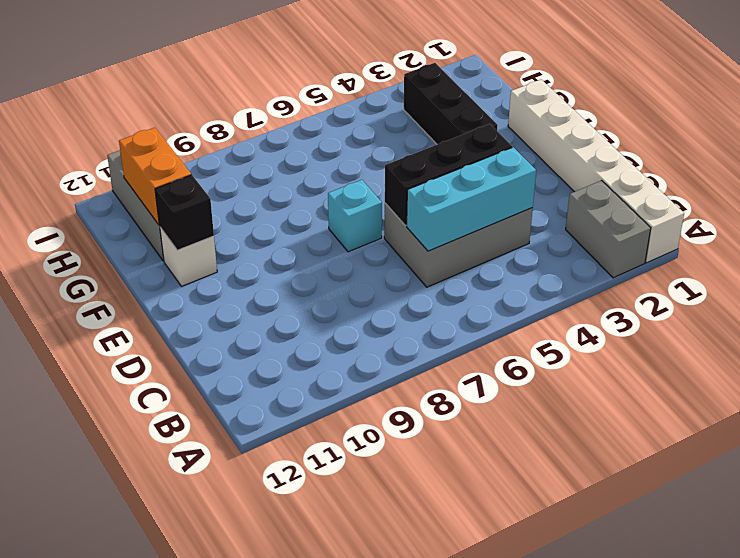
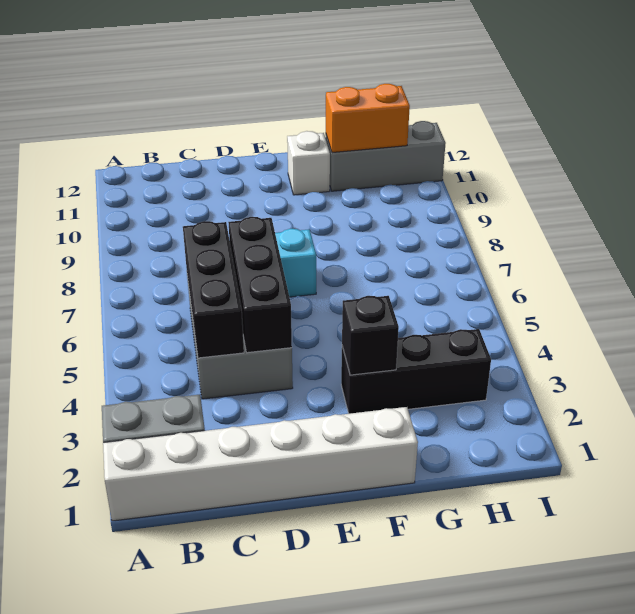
cyan brick C4:C6 level 2 -> black brick C4:C6 level 2
black brick F11 level 2 -> black brick F3 level 2

